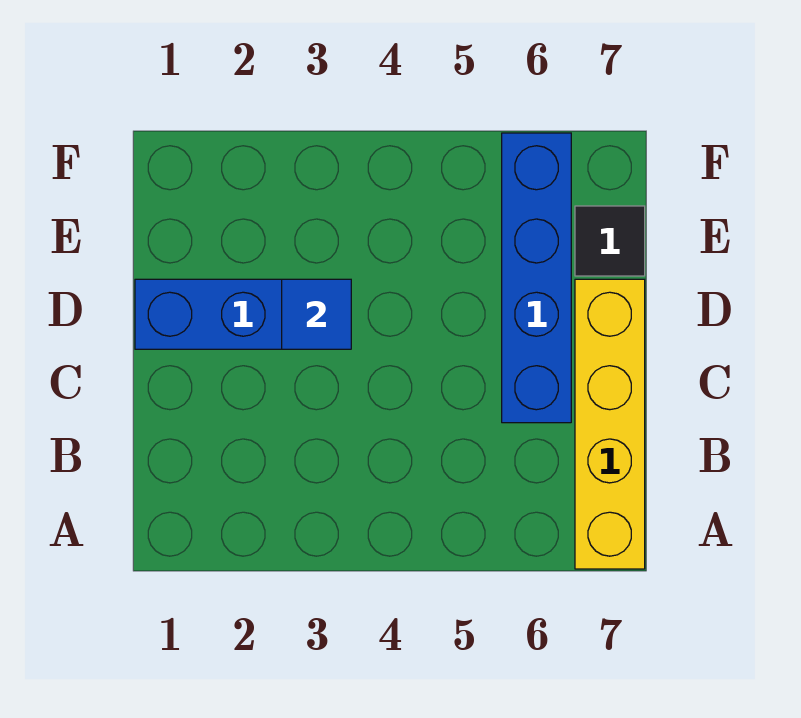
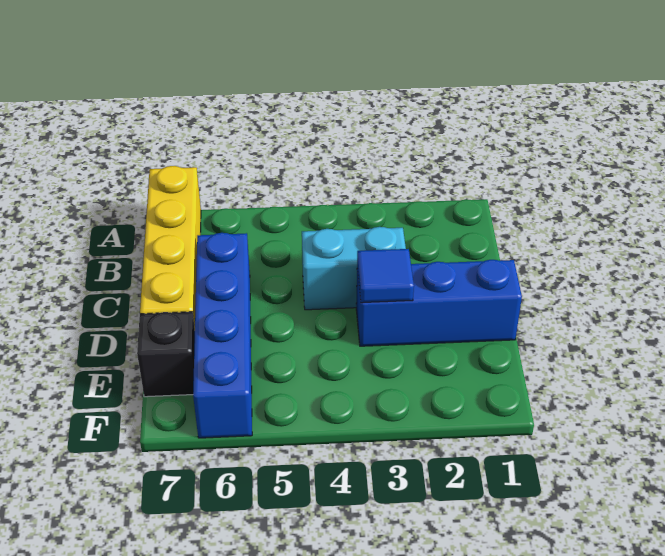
none -> cyan brick C3:C4 level 1
black tile E7 level 1 -> black brick E7 level 1

